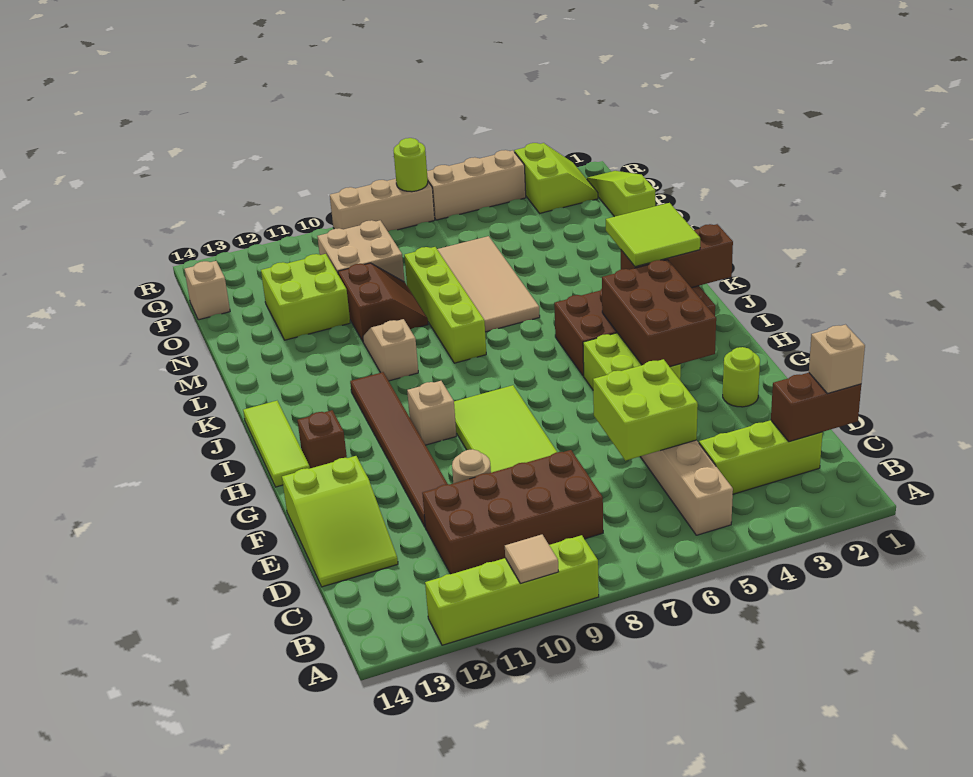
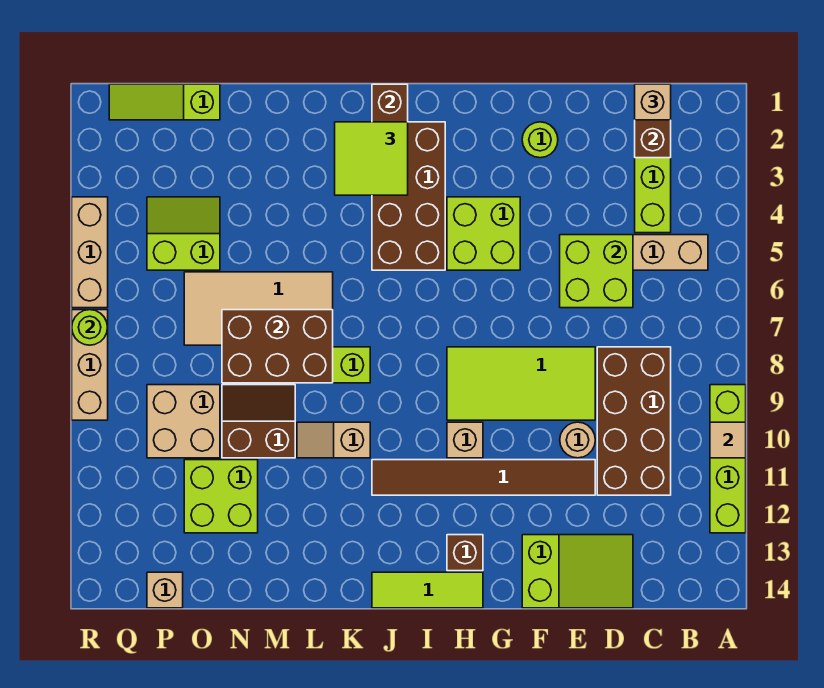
brown brick G3:I4 level 2 -> brown brick L7:N8 level 2
lime slope Q2:R3 level 1 top 3 -> lime slope O4:P5 level 1 top 5

